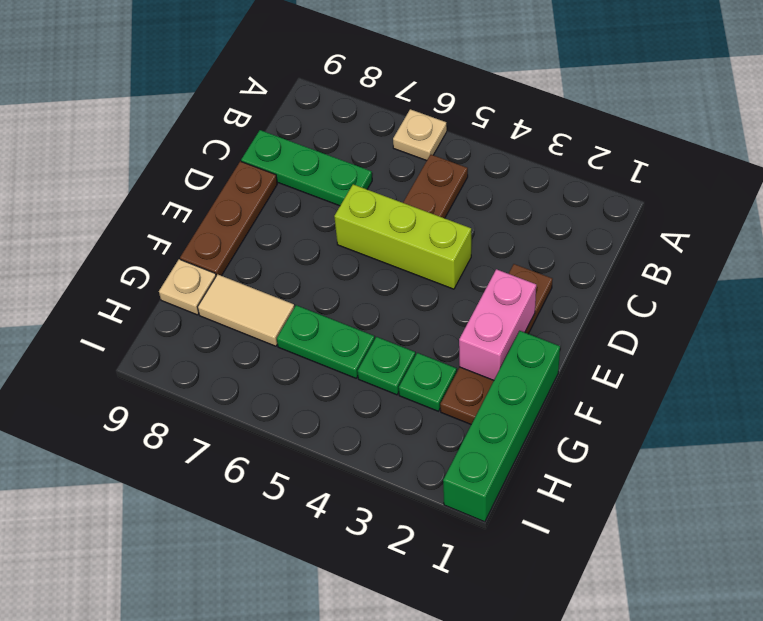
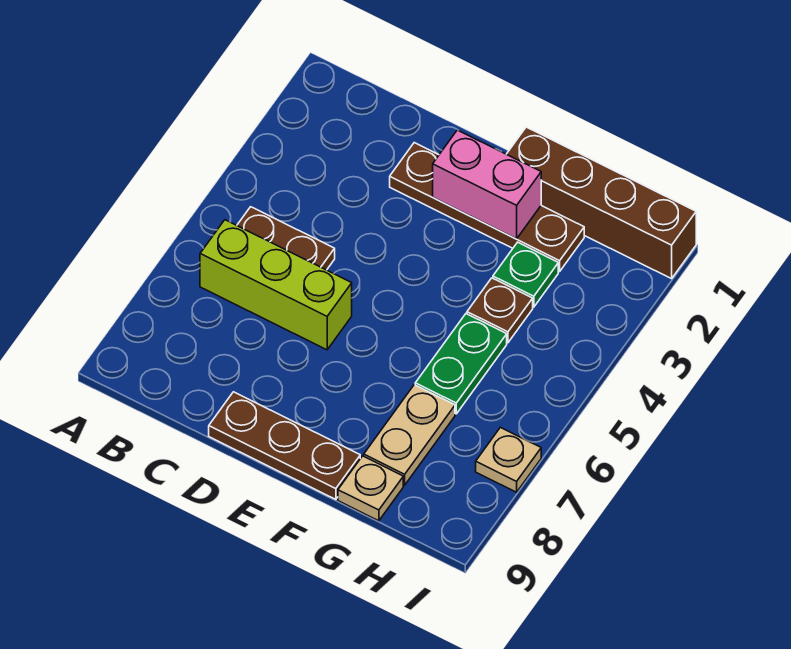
tan plate A6 level 1 -> tan plate I7 level 1
green plate C7:C9 level 1 -> none
lime brick D4:D6 level 1 -> lime brick B6:D6 level 1
green brick F1:I1 level 1 -> brown brick F1:I1 level 1
green plate G4 level 1 -> brown plate G4 level 1
tan tile G7:G8 level 1 -> tan plate G7:G8 level 1

